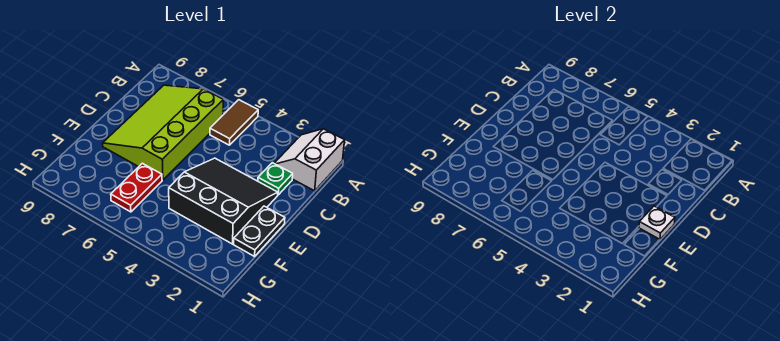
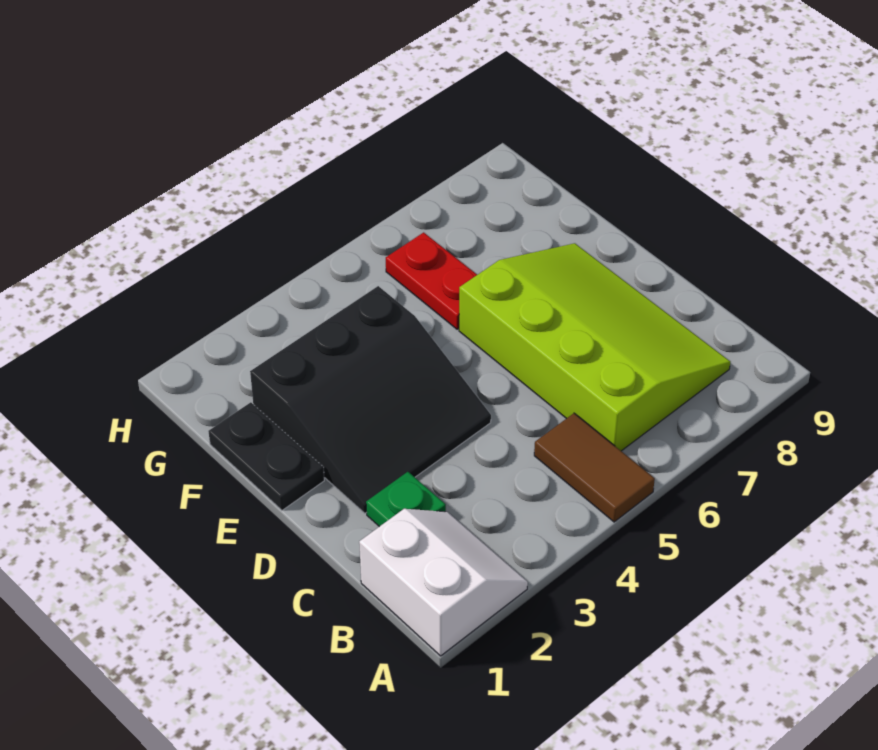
white plate E1 level 2 -> none

